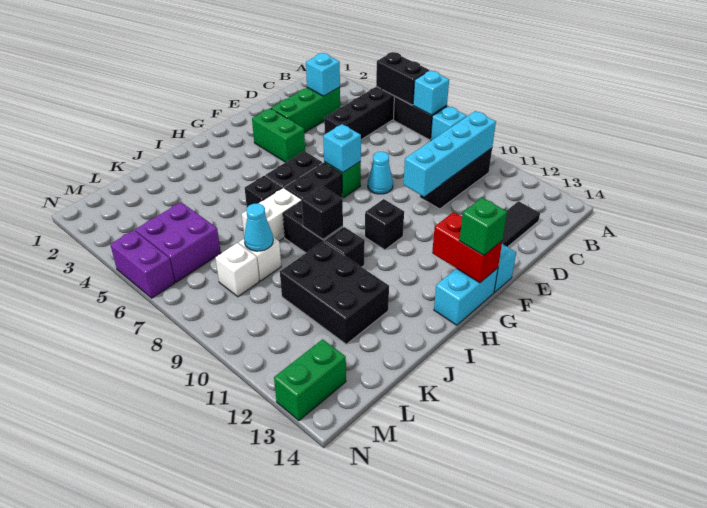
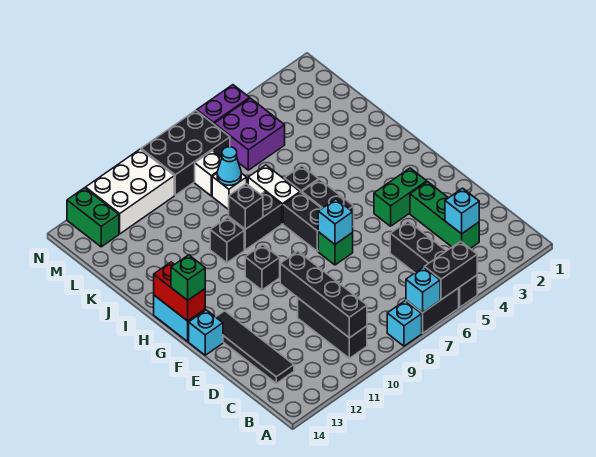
cyan brick B10:E10 level 2 -> black brick B10:E10 level 2
cyan cone E8 level 1 -> none
red brick G13:G14 level 2 -> red brick G14:H14 level 2
black brick J10:K12 level 1 -> black brick M7:N9 level 1
none -> white brick M10:N12 level 1

